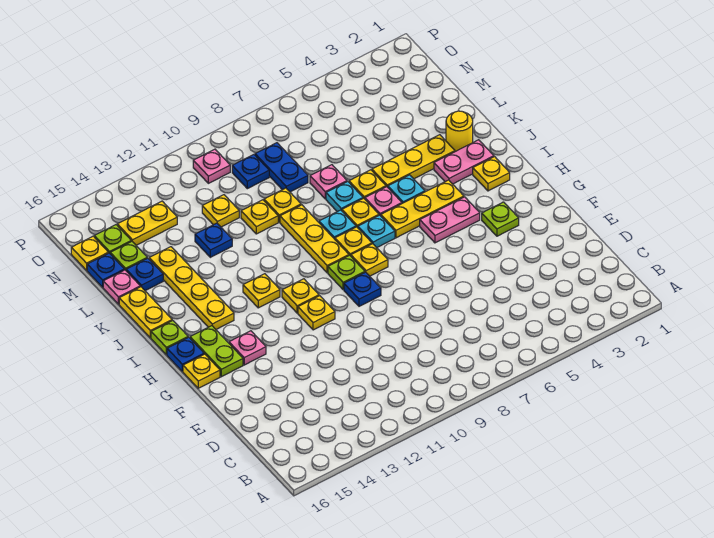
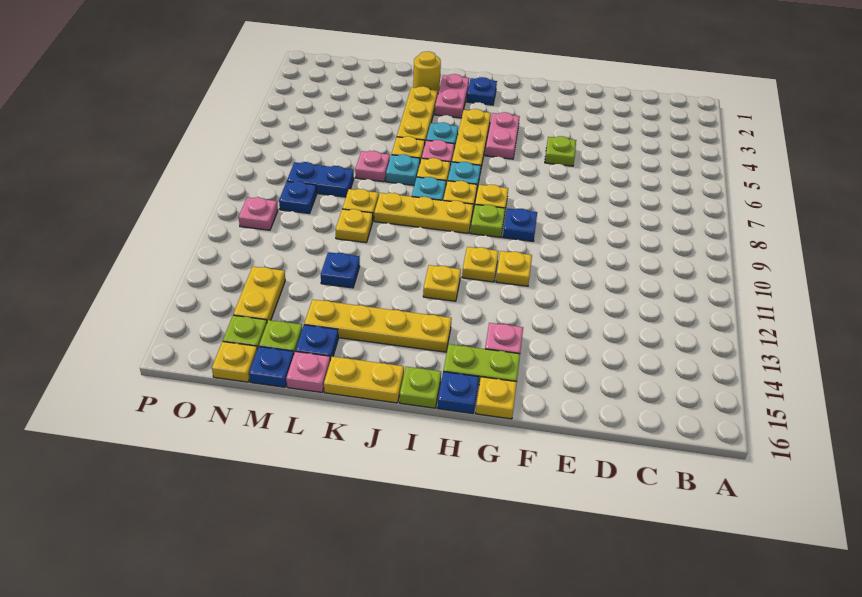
lime plate G3 level 1 -> lime plate F5 level 1
yellow plate I2 level 1 -> blue plate I2 level 1
yellow plate M11 level 1 -> none

